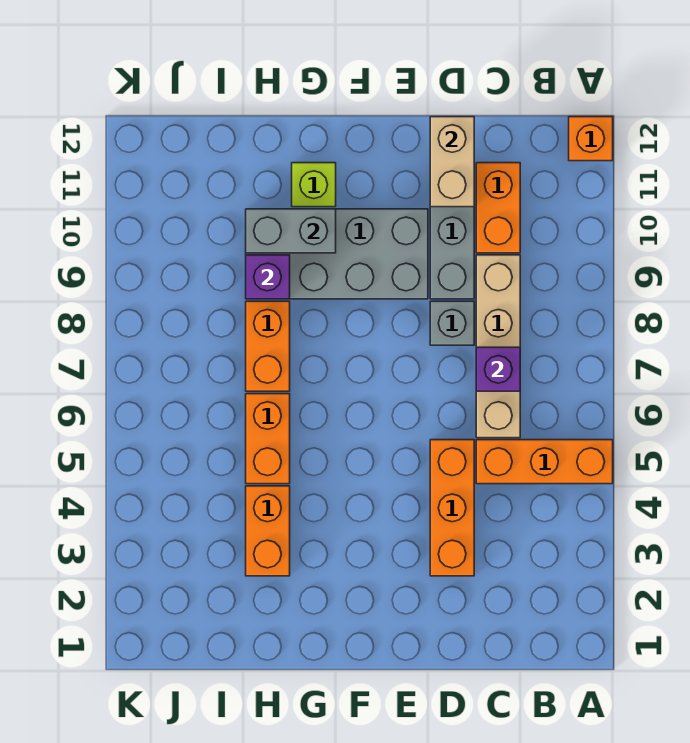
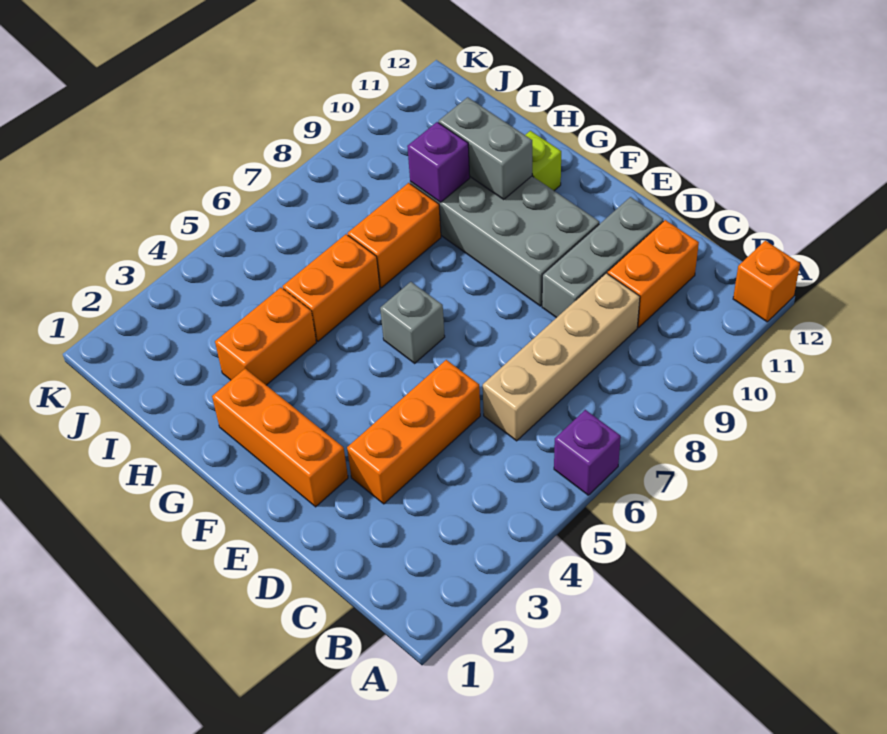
orange brick A5:C5 level 1 -> orange brick E2:G2 level 1
purple brick C7 level 2 -> purple brick A6 level 1
grey brick D8 level 1 -> grey brick F6 level 1
tan brick D11:D12 level 2 -> none

